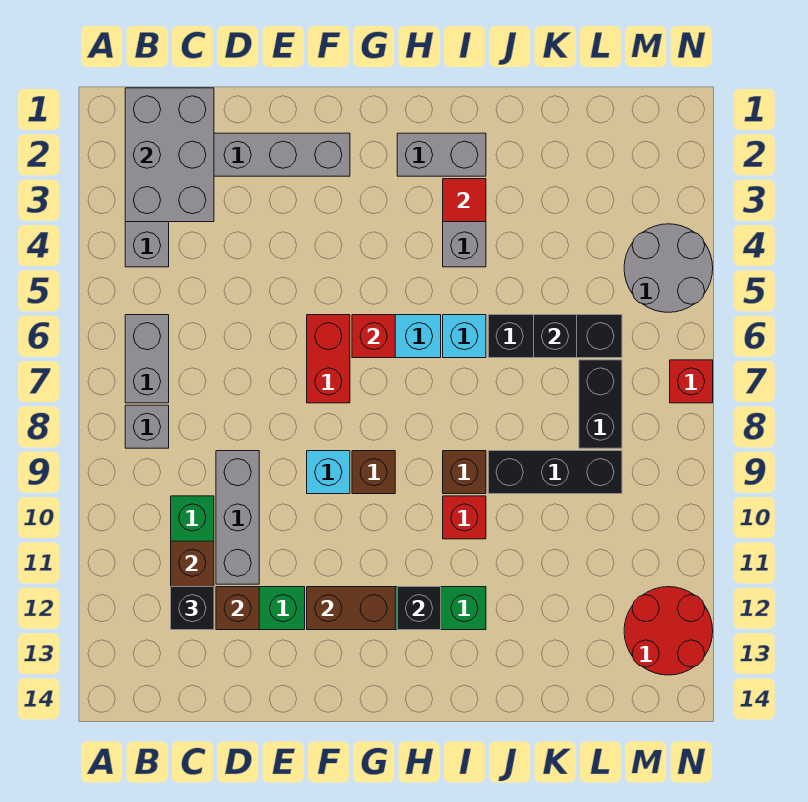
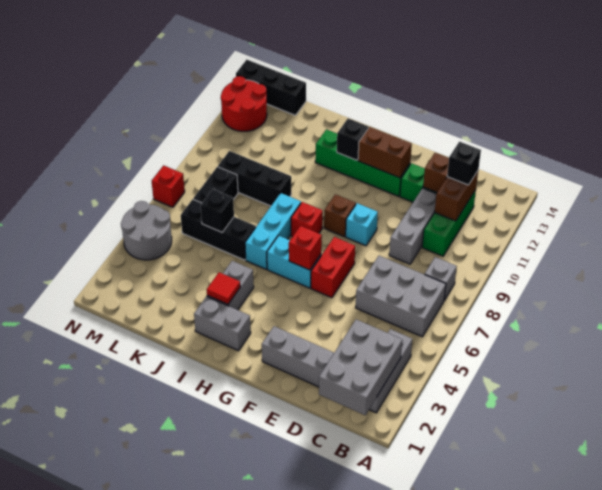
grey brick B6:B7 level 1 -> grey brick B6:D7 level 1
cyan brick I6 level 1 -> cyan brick I6:I8 level 1
brown brick I9 level 1 -> none
red brick I10 level 1 -> red brick H8 level 1
none -> black brick L14:N14 level 1

